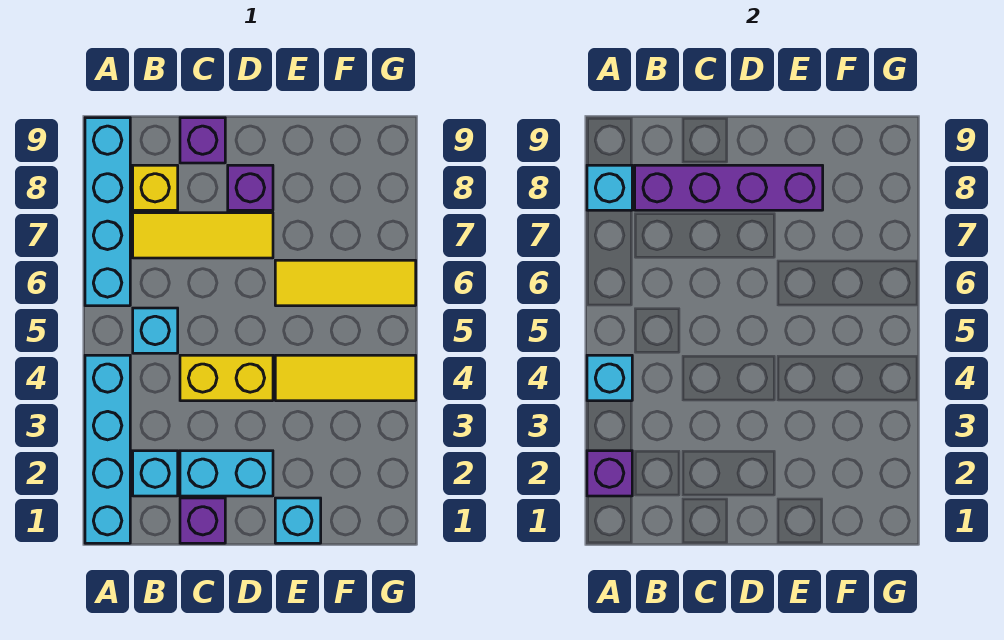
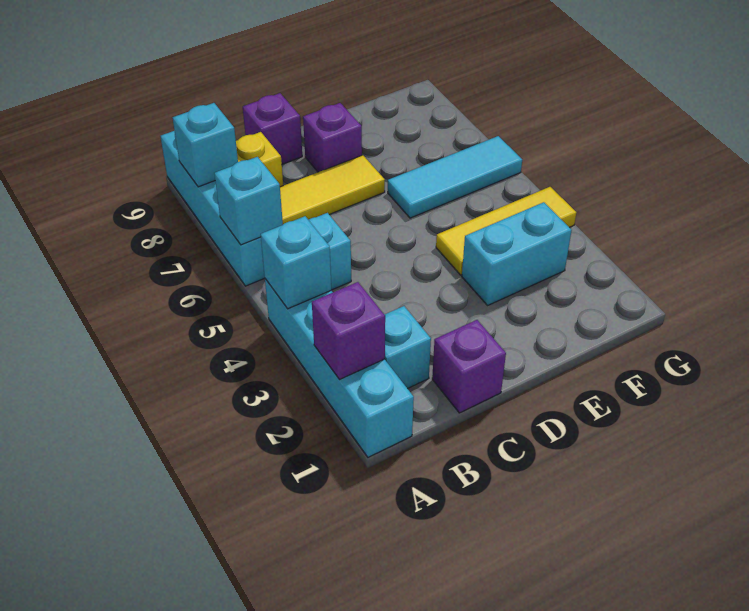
purple brick B8:E8 level 2 -> none
cyan brick C2:D2 level 1 -> cyan brick E3:F3 level 1
yellow brick C4:D4 level 1 -> none
cyan brick E1 level 1 -> cyan brick A6 level 2
yellow tile E6:G6 level 1 -> cyan tile E6:G6 level 1

